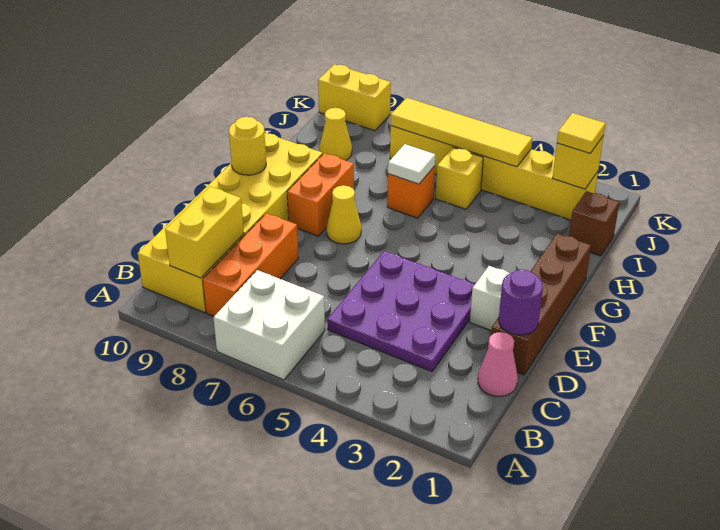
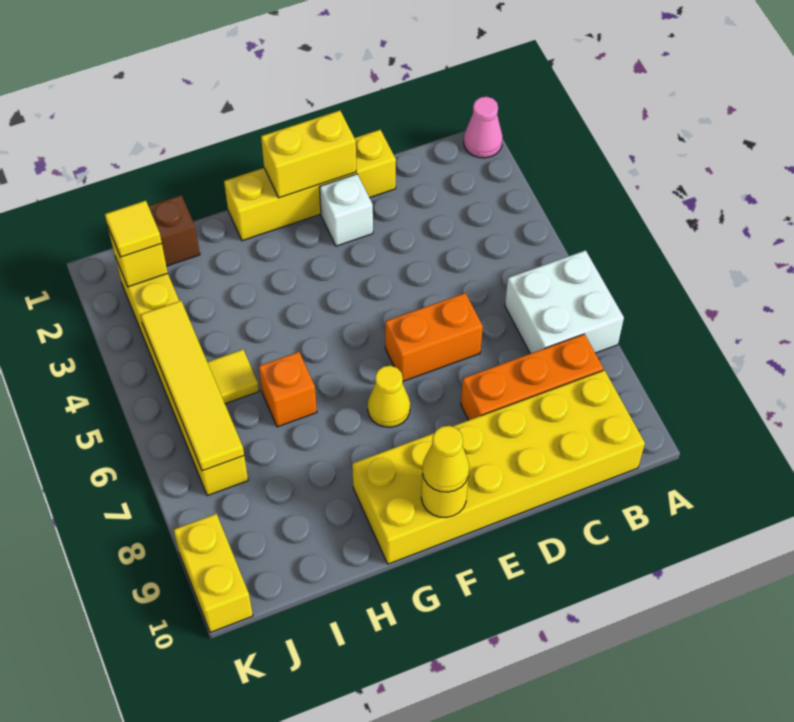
yellow brick B9:C9 level 2 -> yellow brick E1:F1 level 2
pink cone C1 level 1 -> pink cone A1 level 1
purple plate C3:E5 level 1 -> none
brown brick D1:G1 level 1 -> yellow brick D1:G1 level 1
purple round brick D1 level 2 -> none
orange brick F8:G8 level 1 -> orange brick D6:E6 level 1
white tile H6 level 2 -> none
yellow brick I5 level 1 -> yellow tile I5 level 1
yellow cone I9 level 1 -> yellow cone F10 level 3

